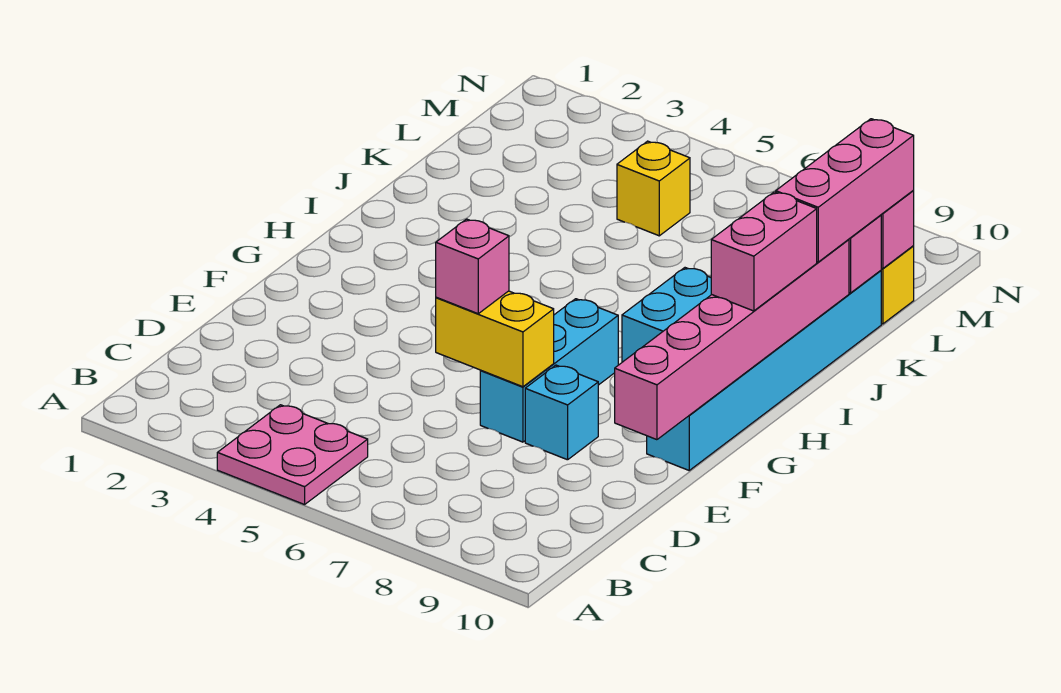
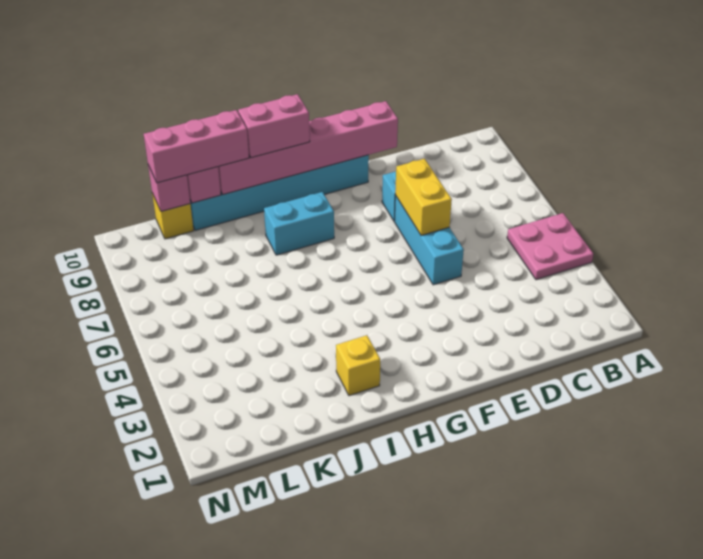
pink brick E6 level 3 -> none
cyan brick E7:G7 level 1 -> cyan brick E5:E7 level 1
yellow brick L5 level 1 -> yellow brick I2 level 1

